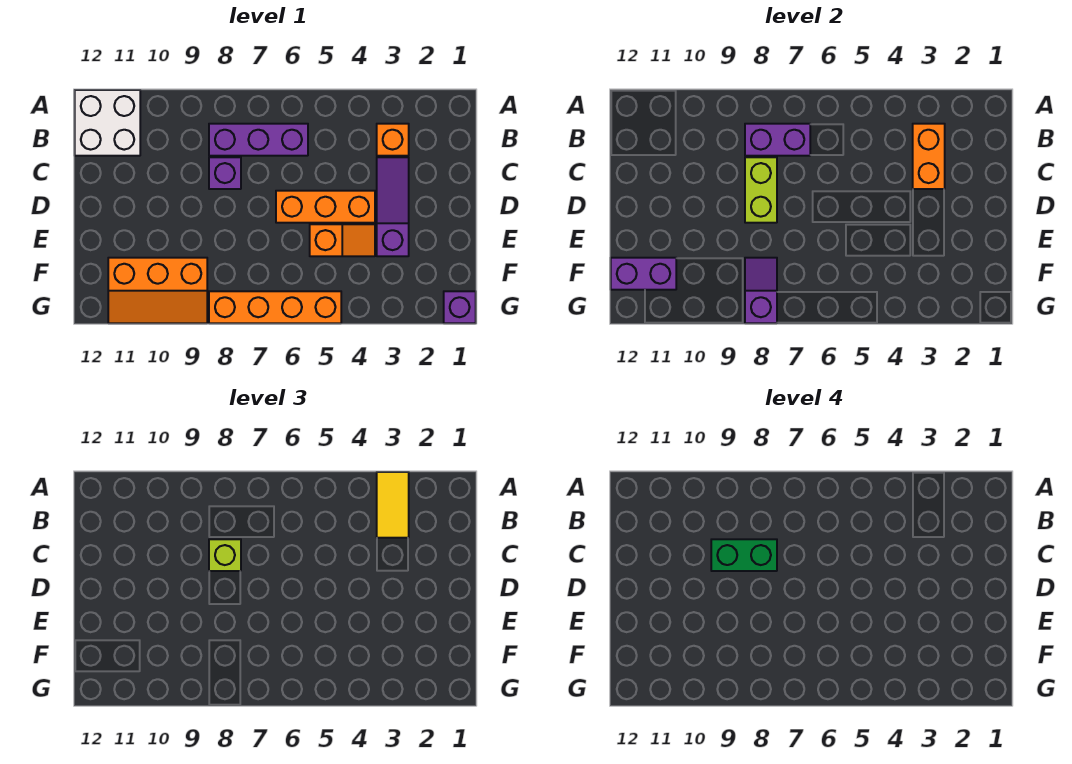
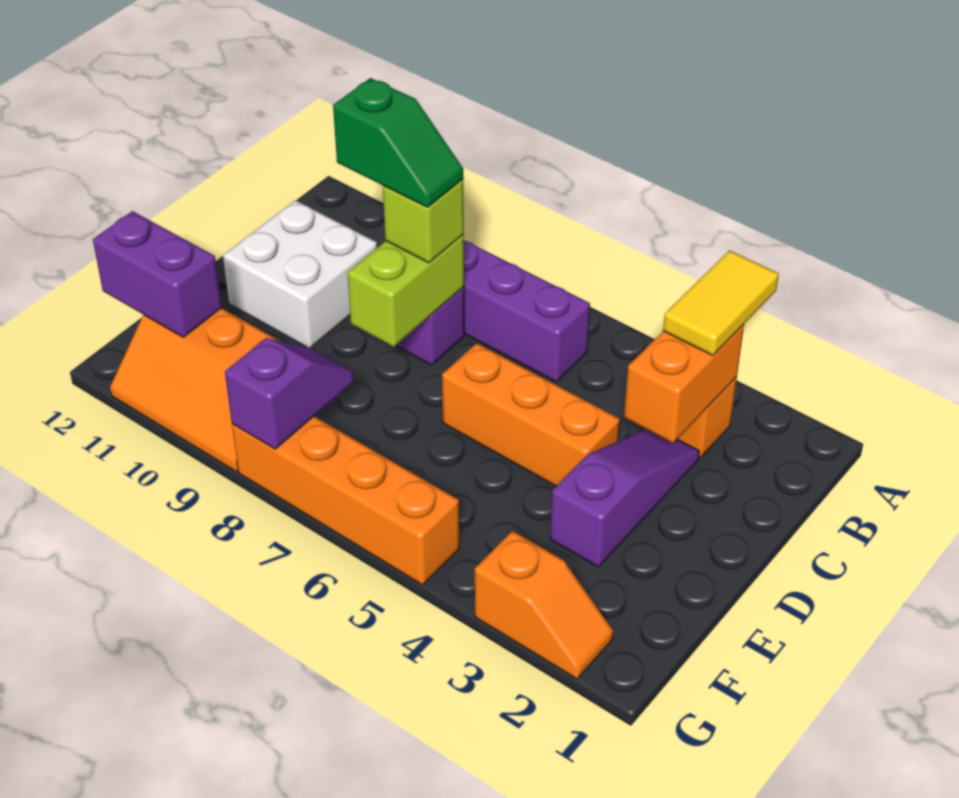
white brick A11:B12 level 1 -> white brick C10:D11 level 1
purple brick B7:B8 level 2 -> none
green brick C8:C9 level 4 -> green slope C8:C9 level 4 top 9
orange slope E4:E5 level 1 top 5 -> orange slope G2:G3 level 1 top 3
purple brick G1 level 1 -> none

